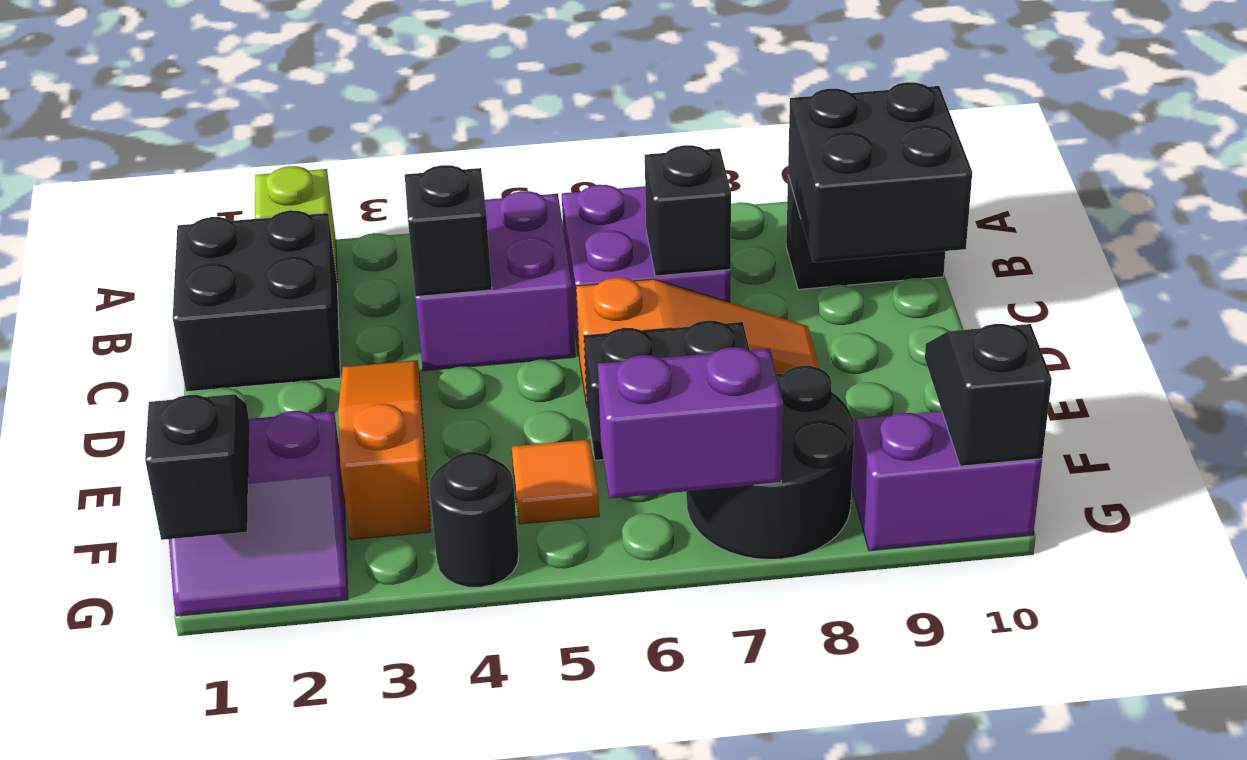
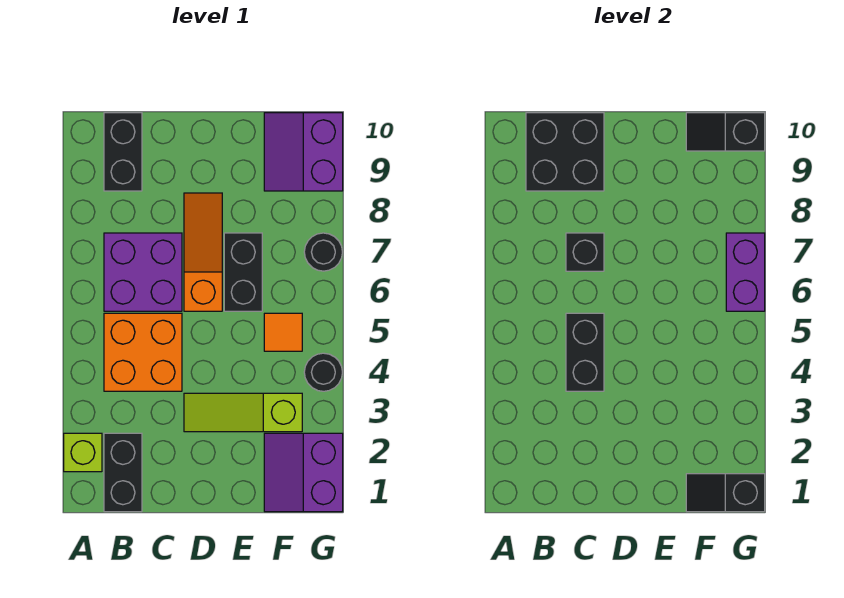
black brick B1:C2 level 1 -> black brick B1:B2 level 1
purple brick B4:C5 level 1 -> orange brick B4:C5 level 1
black brick C4 level 2 -> black brick C4:C5 level 2
orange slope D3:F3 level 1 top F -> lime slope D3:F3 level 1 top F
purple slope F1:G2 level 1 top F -> purple slope F1:G2 level 1 top G
black round brick F7:G8 level 1 -> black round brick G7 level 1

